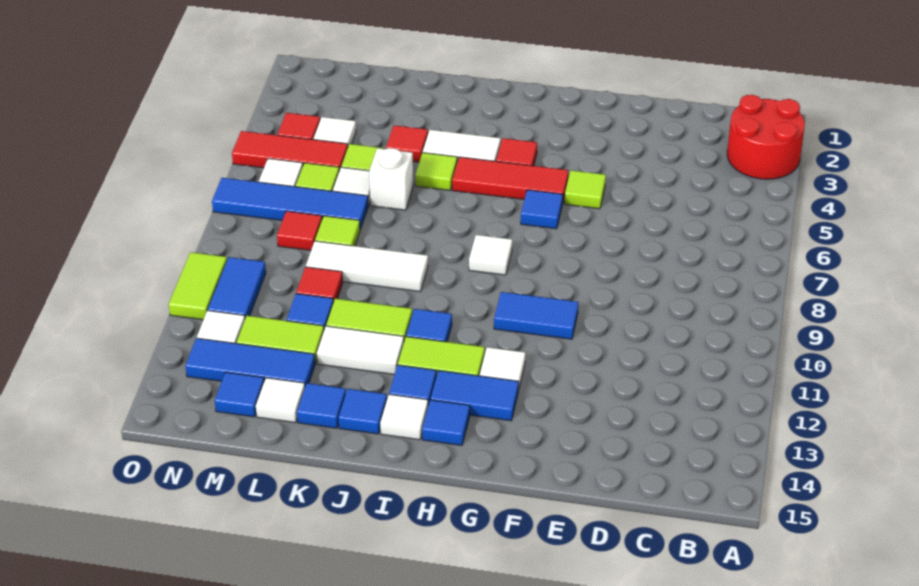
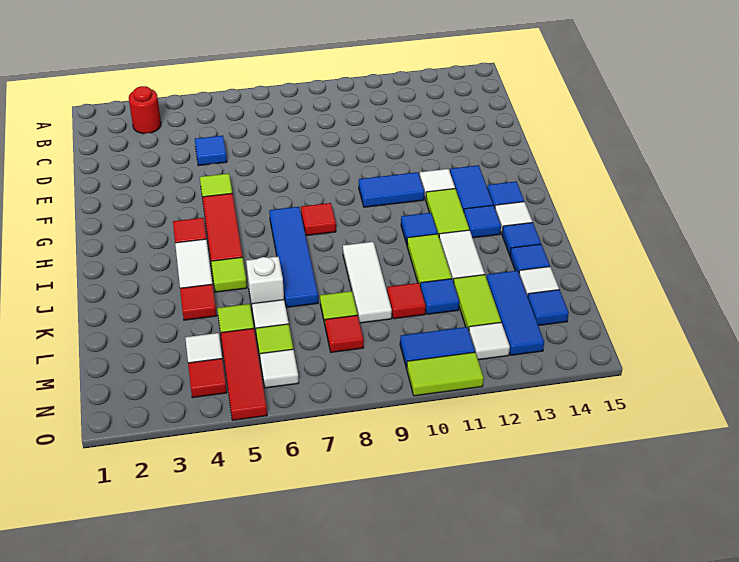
red round brick A2:B3 level 1 -> red round brick B3 level 1
blue tile F10:G10 level 1 -> blue tile G10:G11 level 1
blue tile G6 level 1 -> blue tile D5 level 1
white tile H8 level 1 -> red tile H8 level 1
blue tile L7:O7 level 1 -> blue tile H7:K7 level 1

